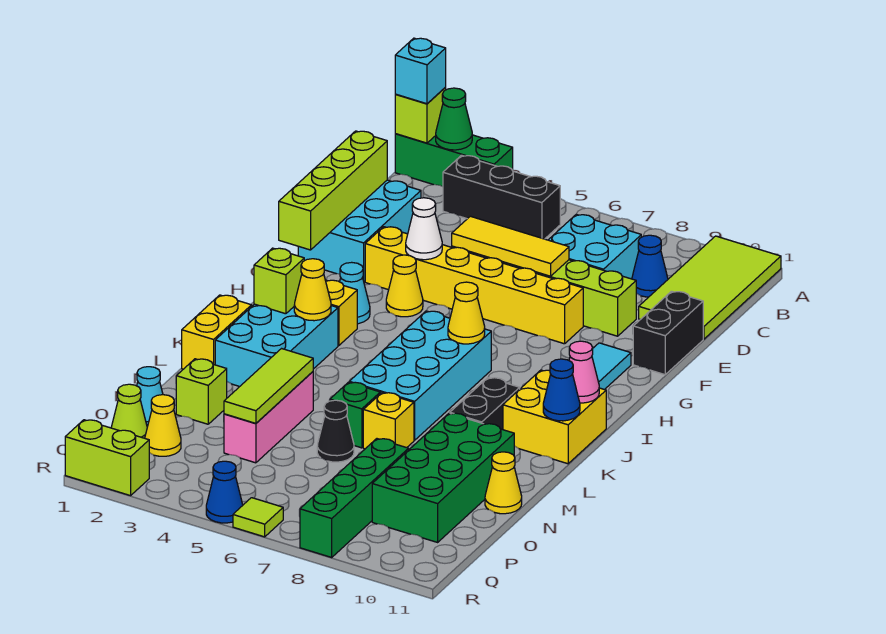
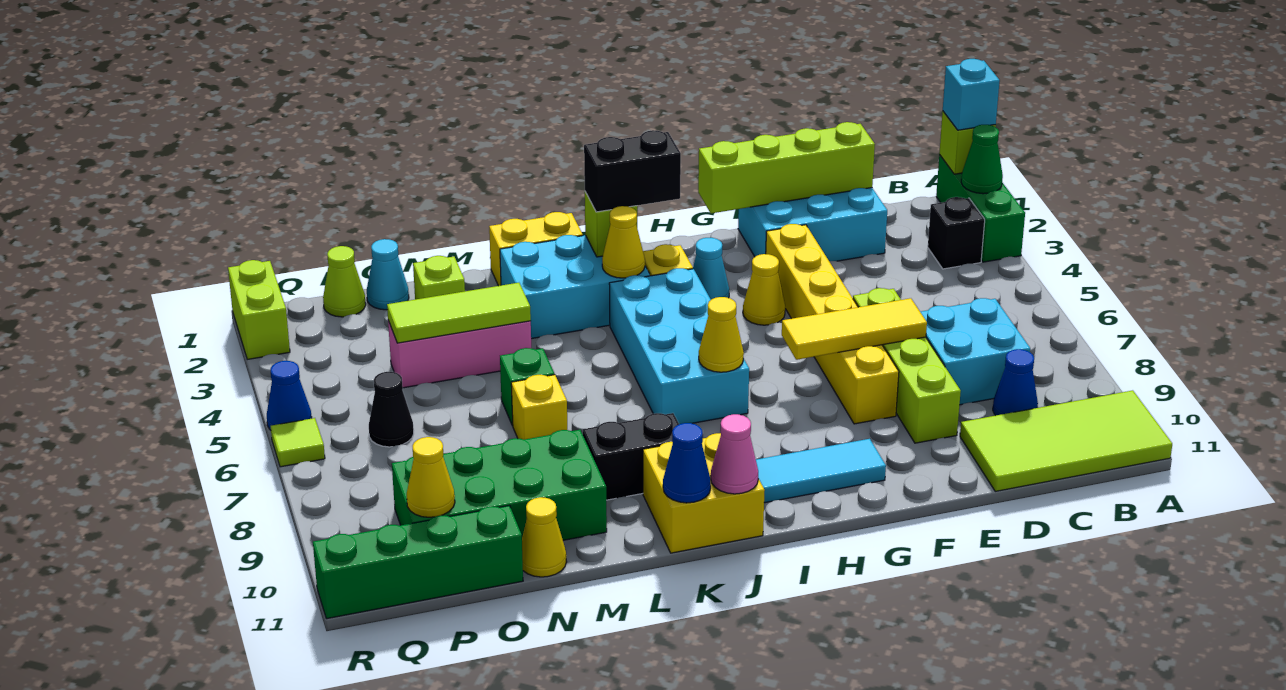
black brick B3:B5 level 1 -> black brick B3 level 1
yellow tile E5:E7 level 2 -> yellow tile E7:G7 level 2
black brick E11:F11 level 1 -> black brick I2:J2 level 3
white cone F4 level 2 -> none
cyan brick I6:L7 level 1 -> cyan brick I4:J7 level 1
black cone N6 level 1 -> black cone P6 level 1
green brick O8:R8 level 1 -> green brick O11:R11 level 1
yellow cone P2 level 1 -> yellow cone P10 level 2

